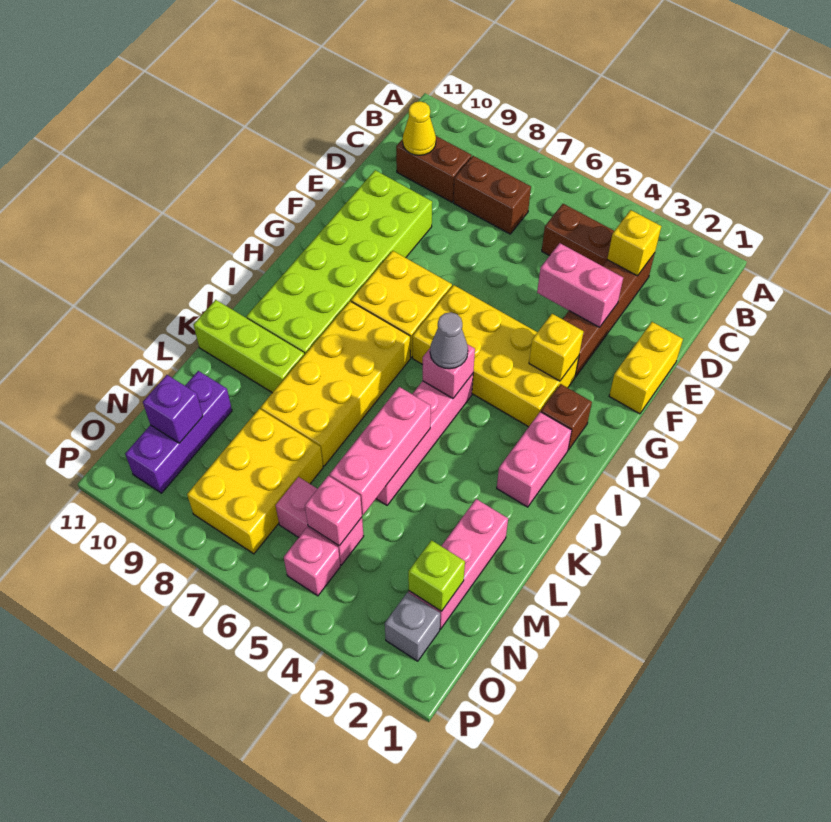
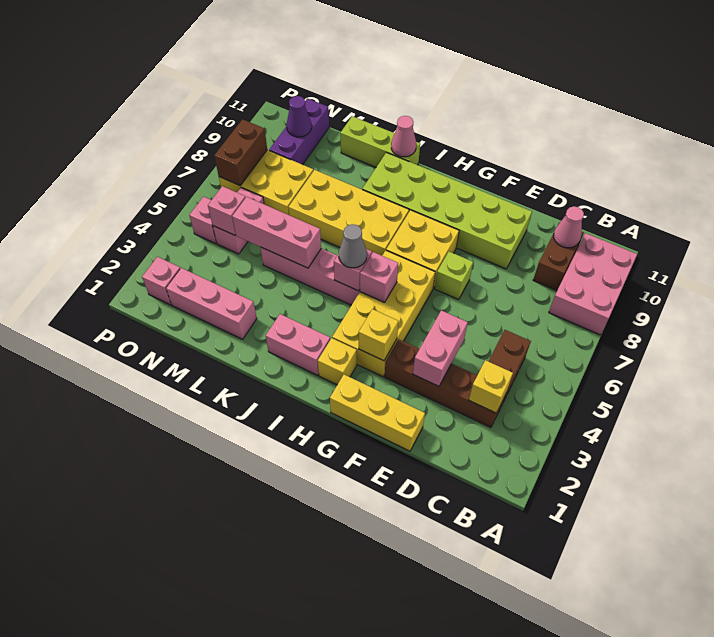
none -> pink brick A8:B10 level 1
brown brick C7:C8 level 1 -> brown brick O7:O8 level 2
yellow cone C10 level 2 -> pink cone C10 level 2
yellow brick E1:F1 level 1 -> yellow brick E1:G1 level 1
brown brick H2 level 1 -> yellow brick H2 level 1
none -> pink brick H5 level 2
none -> pink cone J11 level 2
lime brick K9:K11 level 1 -> lime brick J11:L11 level 1
purple brick M10:O10 level 1 -> purple brick N9:N11 level 1
lime brick N2 level 2 -> lime brick F7 level 1
purple brick N10 level 2 -> purple cone N10 level 2
grey brick O2 level 1 -> pink brick O2 level 1

